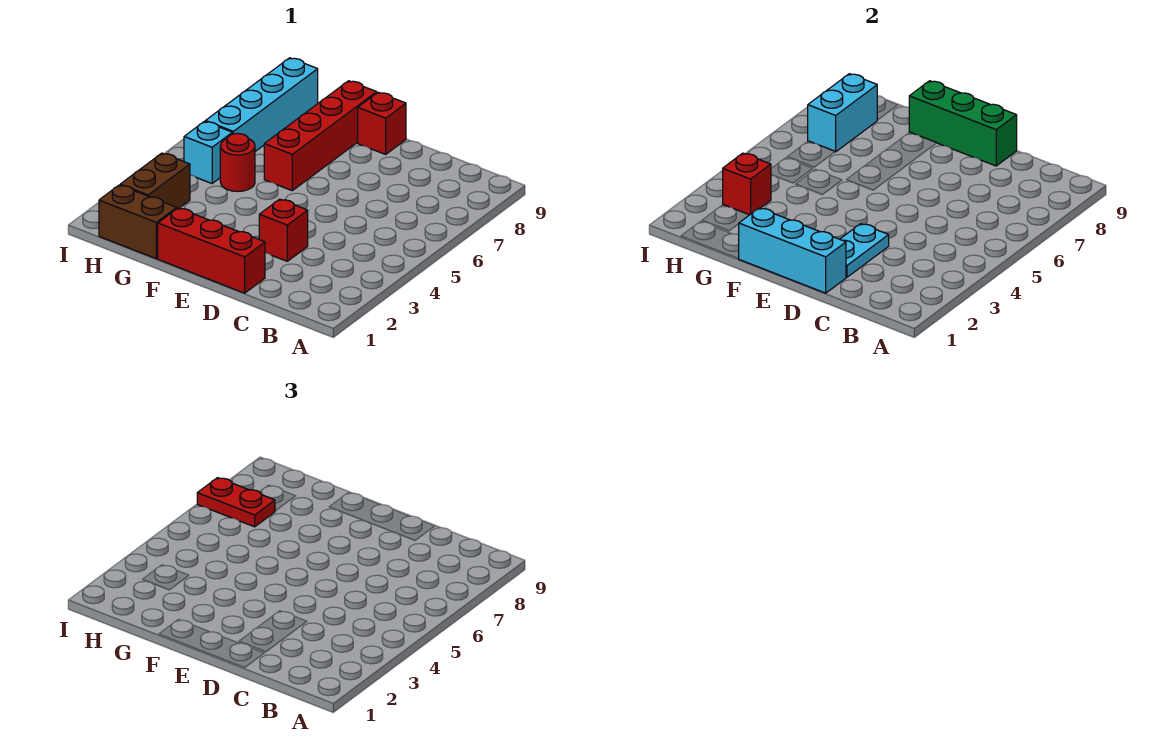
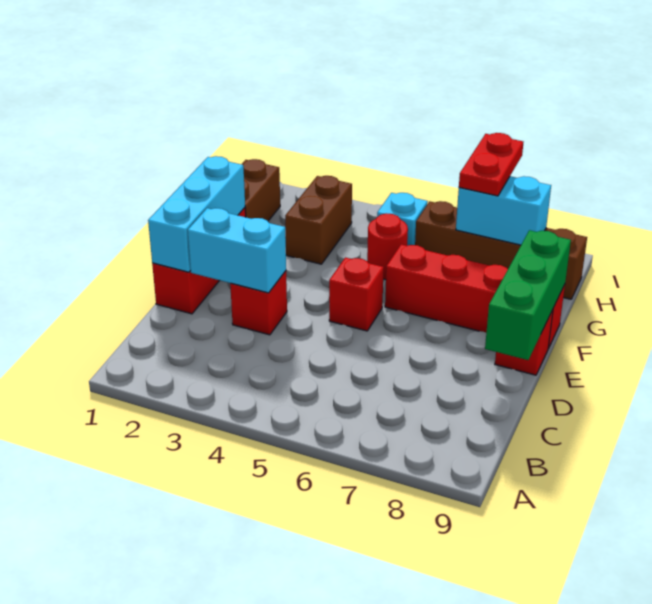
cyan plate D2:D3 level 2 -> cyan brick D2:D3 level 2
brown brick H2:H3 level 1 -> brown brick G3:H3 level 1
red brick H3 level 2 -> red brick E5 level 1
cyan brick H6:H9 level 1 -> brown brick H6:H9 level 1

